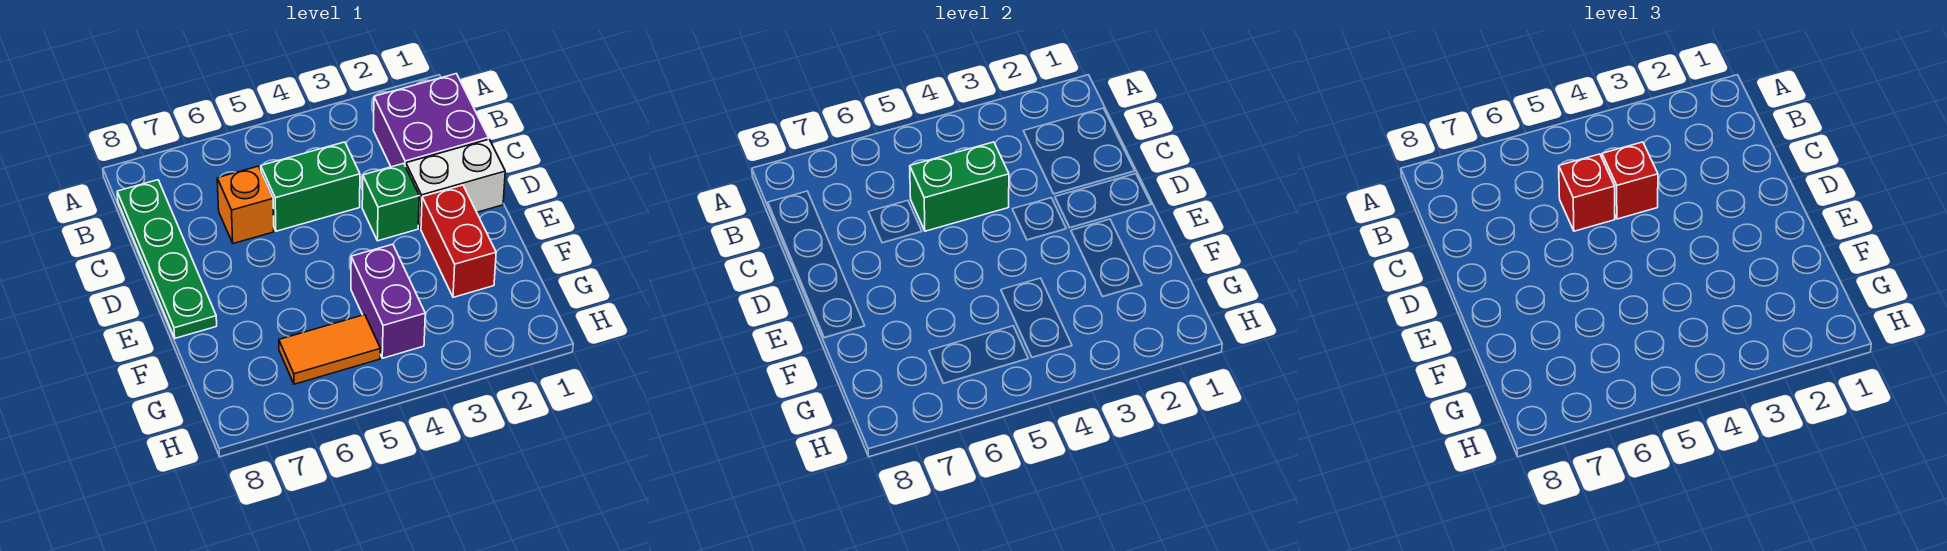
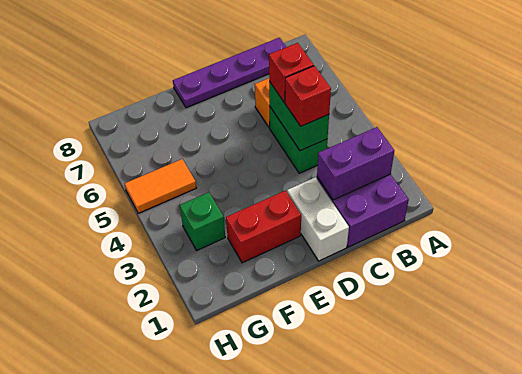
green plate B8:E8 level 1 -> purple plate B8:E8 level 1
green brick D3 level 1 -> green brick G3 level 1
purple brick F4:G4 level 1 -> purple brick B2:C2 level 2
orange tile G5:G6 level 1 -> orange tile G5:H5 level 1

